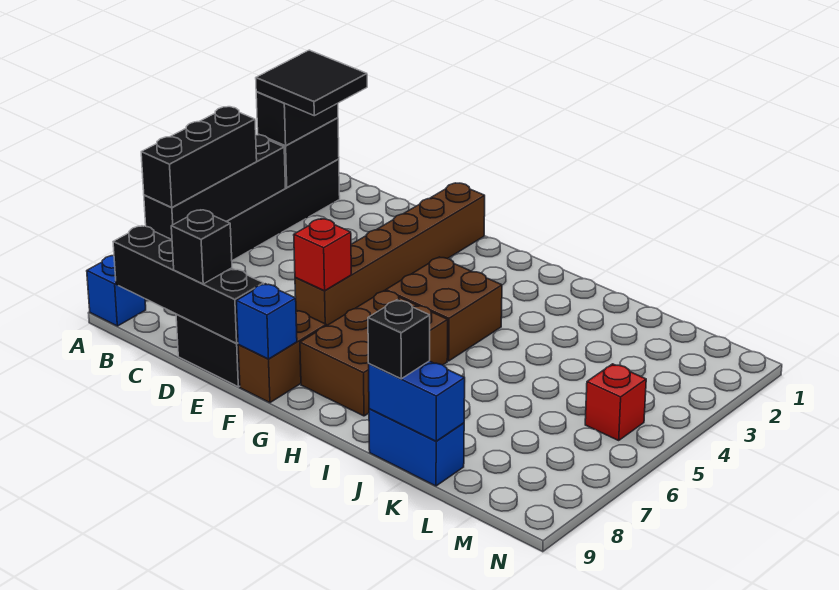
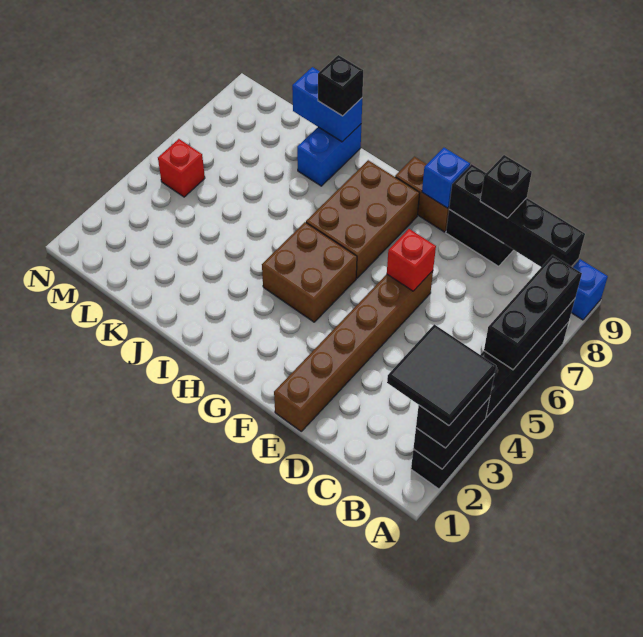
brown brick F8:F9 level 1 -> brown brick F9:G9 level 1
blue brick J9:K9 level 1 -> blue brick J8:J9 level 1

